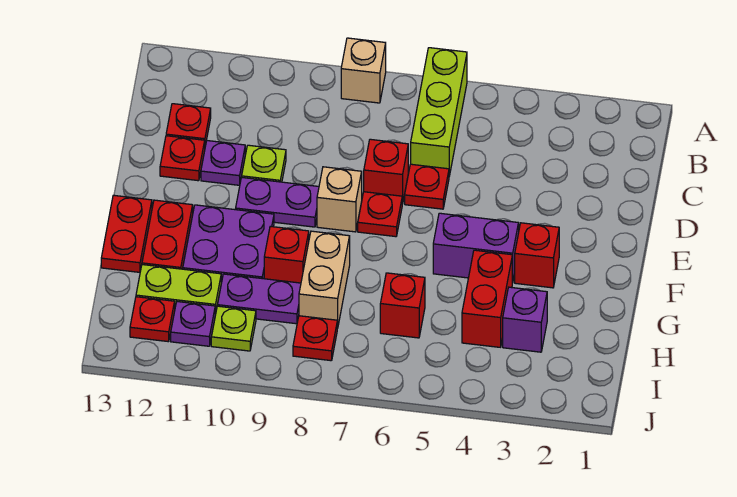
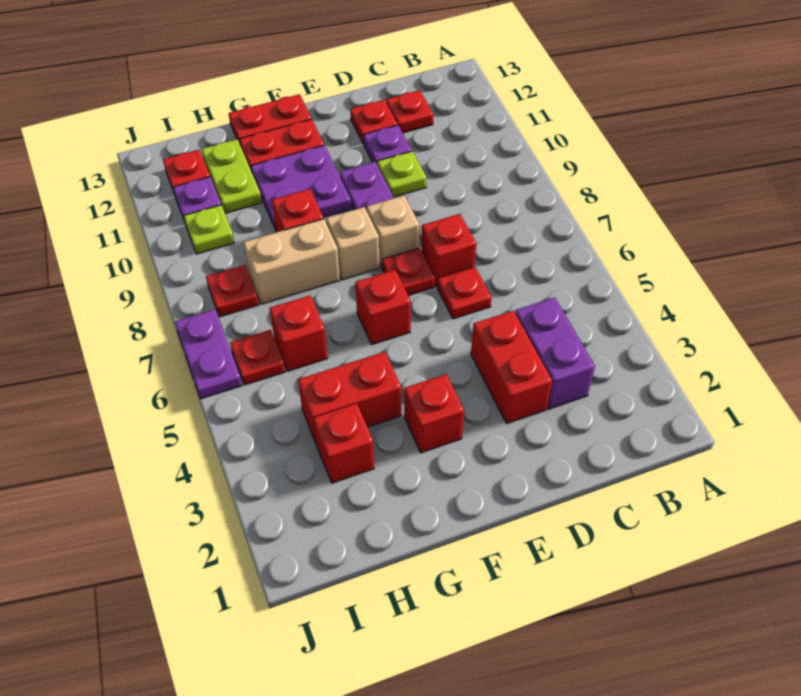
lime brick A6:C6 level 1 -> none
tan brick A8 level 1 -> tan brick F8 level 1
none -> red brick D3:D4 level 1
purple brick F4:F5 level 1 -> purple brick C3:C4 level 1
none -> red brick F6 level 1
purple brick H3 level 1 -> red brick H3 level 1
purple plate H9:H10 level 1 -> purple plate J6:J7 level 1
none -> red plate I6 level 1

